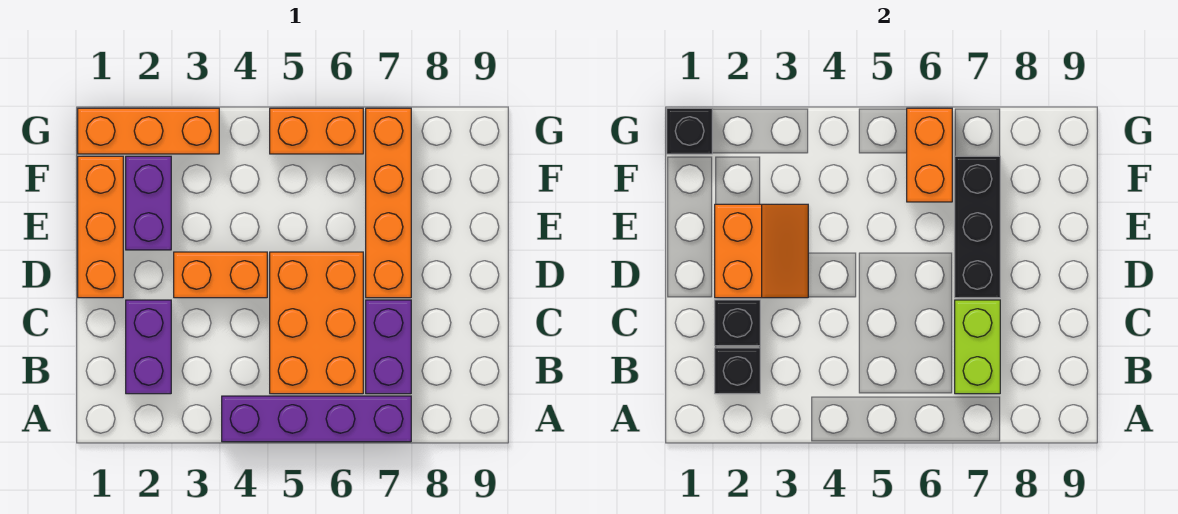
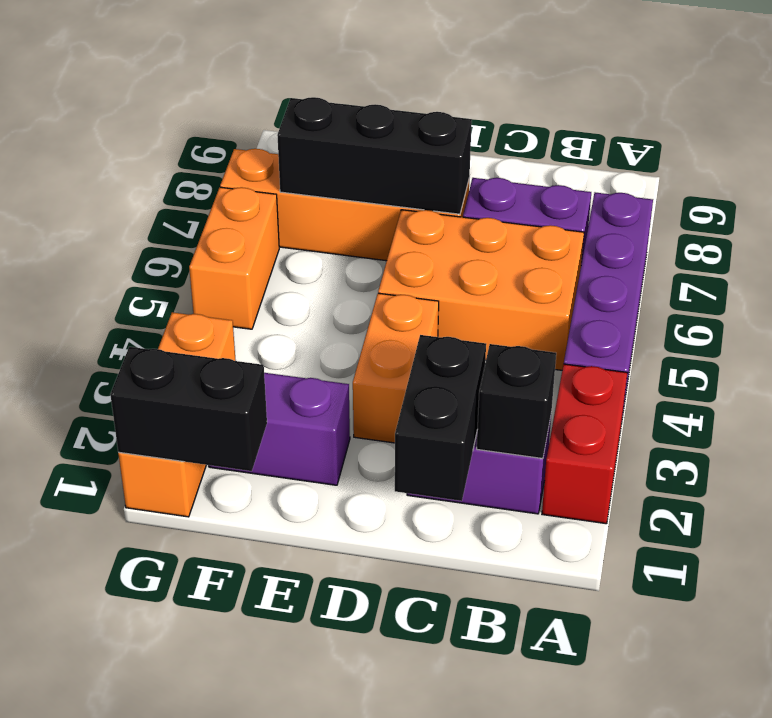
none -> red brick A2:A3 level 1
lime brick B7:C7 level 2 -> none
black brick C2 level 2 -> black brick C1:C2 level 2
orange brick D1:F1 level 1 -> none
orange slope D2:E3 level 2 top 2 -> none
orange brick F6:G6 level 2 -> none
black brick G1 level 2 -> black brick F1:G1 level 2

